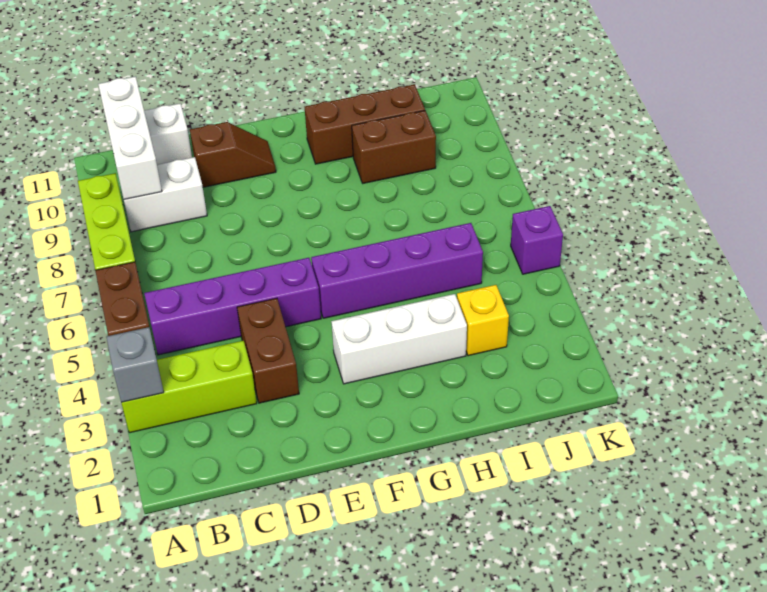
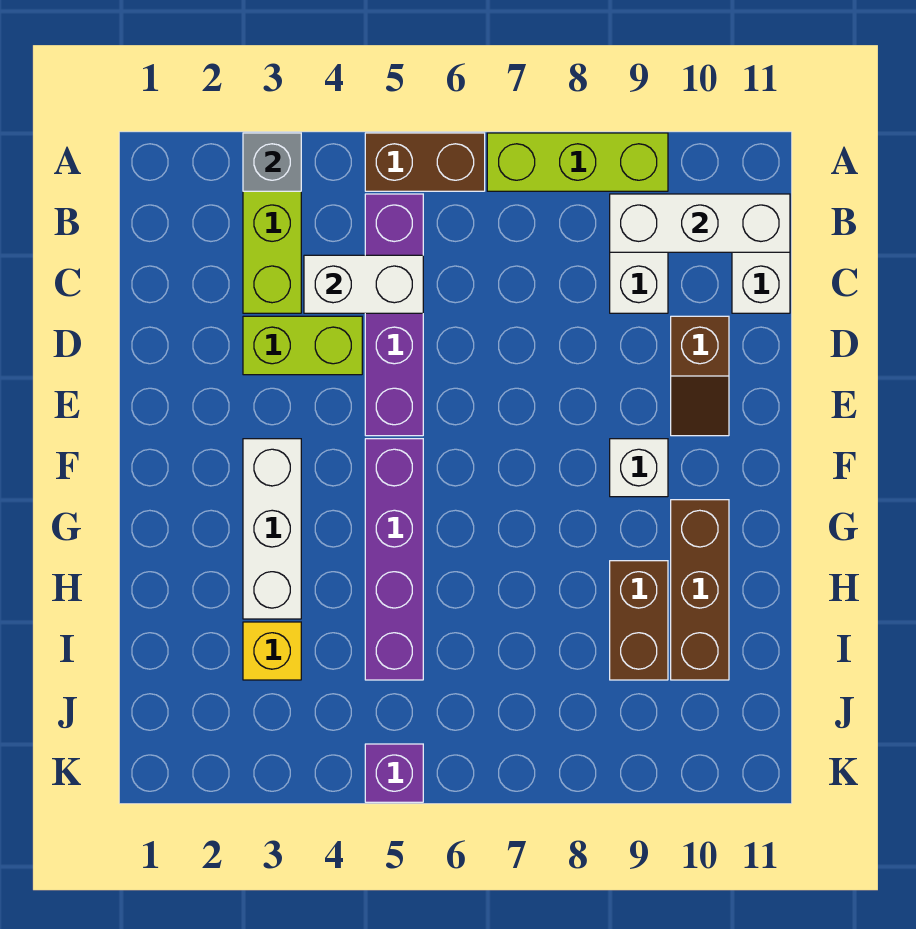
none -> white brick C4:C5 level 2
brown brick D3:D4 level 1 -> lime brick D3:D4 level 1
none -> white brick F9 level 1

